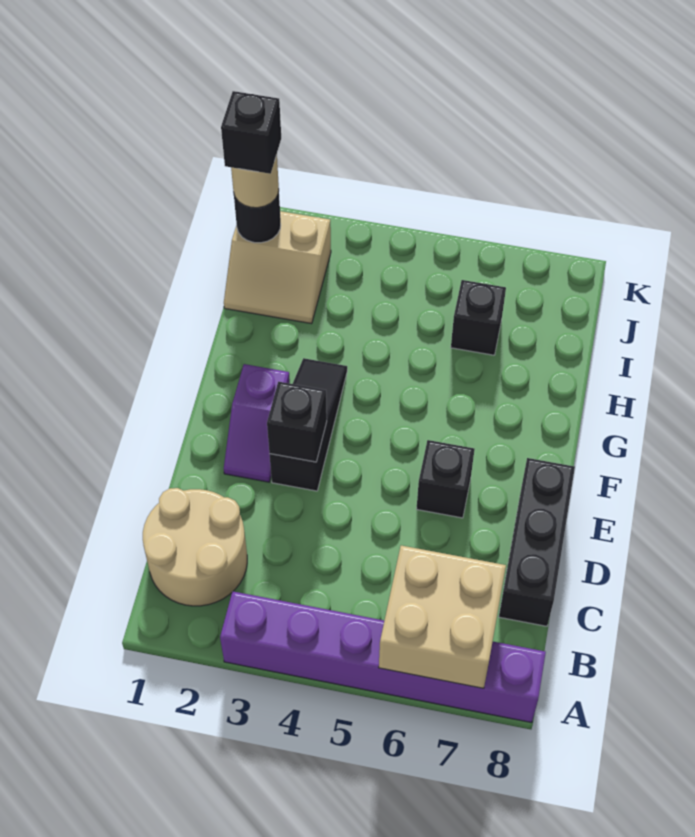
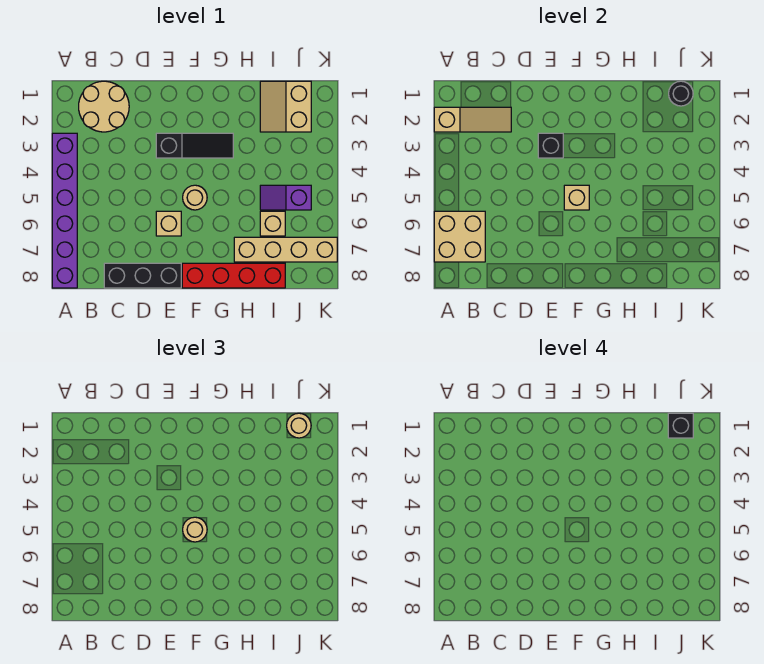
none -> tan slope A2:C2 level 2 top A
purple slope E2:F2 level 1 top F -> purple slope I5:J5 level 1 top J
black brick E6 level 1 -> tan brick E6 level 1
none -> tan round brick F5 level 1
none -> tan brick F5 level 2
none -> tan round brick F5 level 3
none -> red brick F8:I8 level 1
none -> tan brick H7:K7 level 1
black brick I6 level 1 -> tan brick I6 level 1

